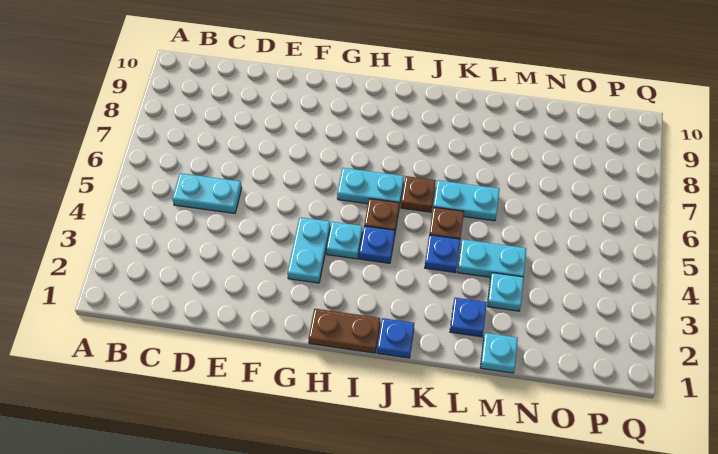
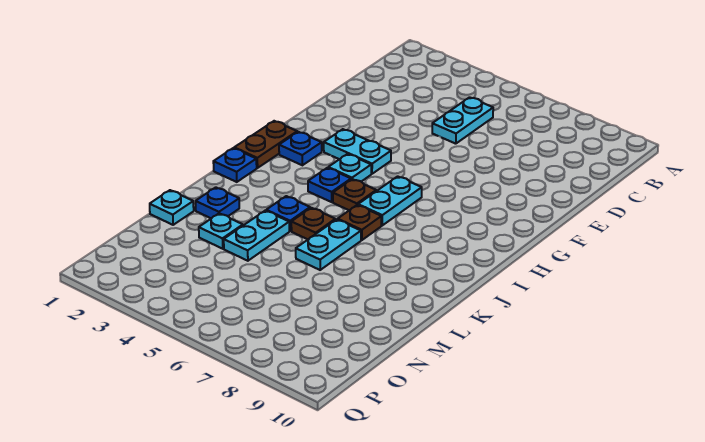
none -> blue plate H2 level 1

